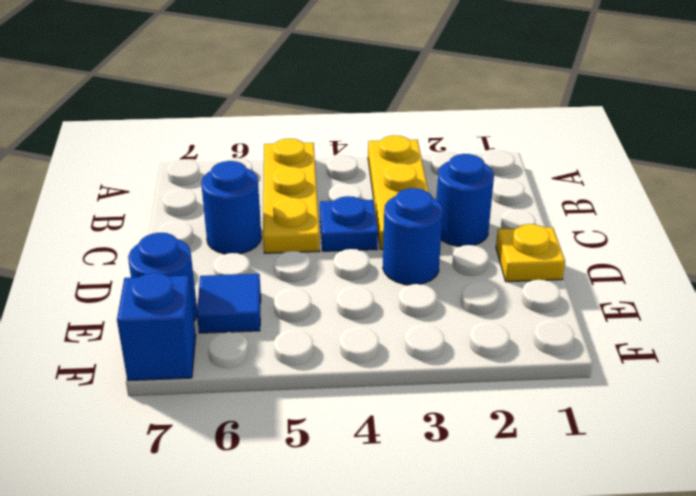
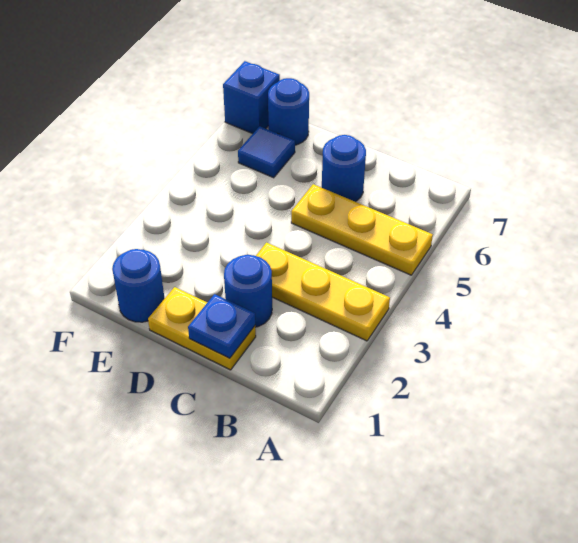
blue plate C4 level 1 -> blue plate C1 level 2
yellow plate D1 level 1 -> yellow plate C1:D1 level 1
blue round brick D3 level 1 -> blue round brick E1 level 1

